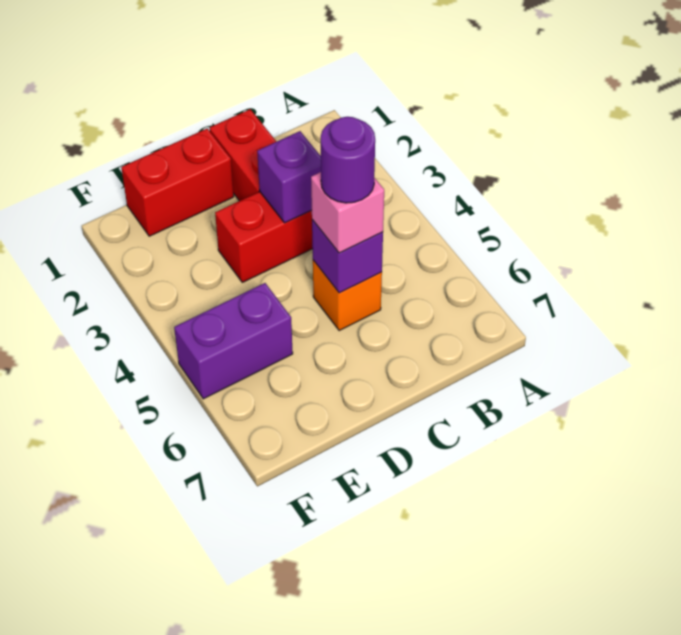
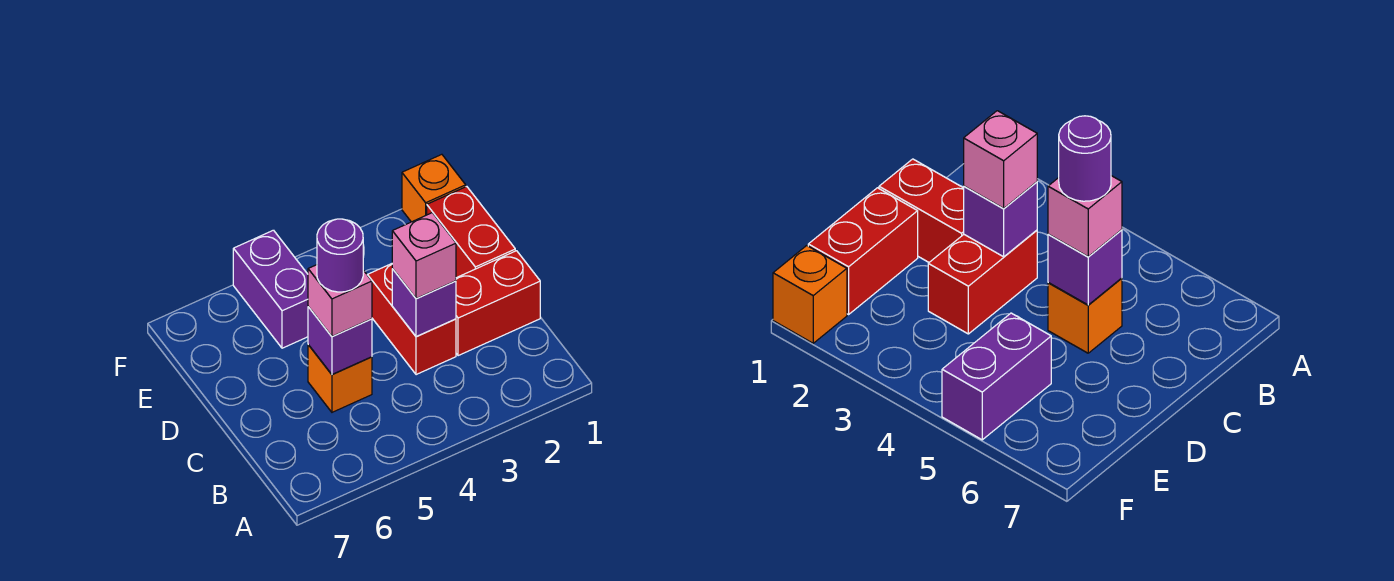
none -> pink brick C3 level 3
none -> orange brick F1 level 1

